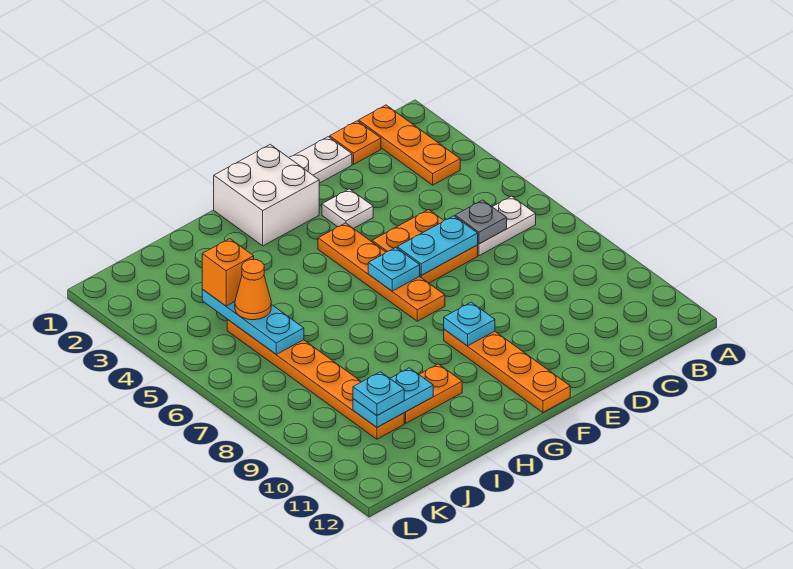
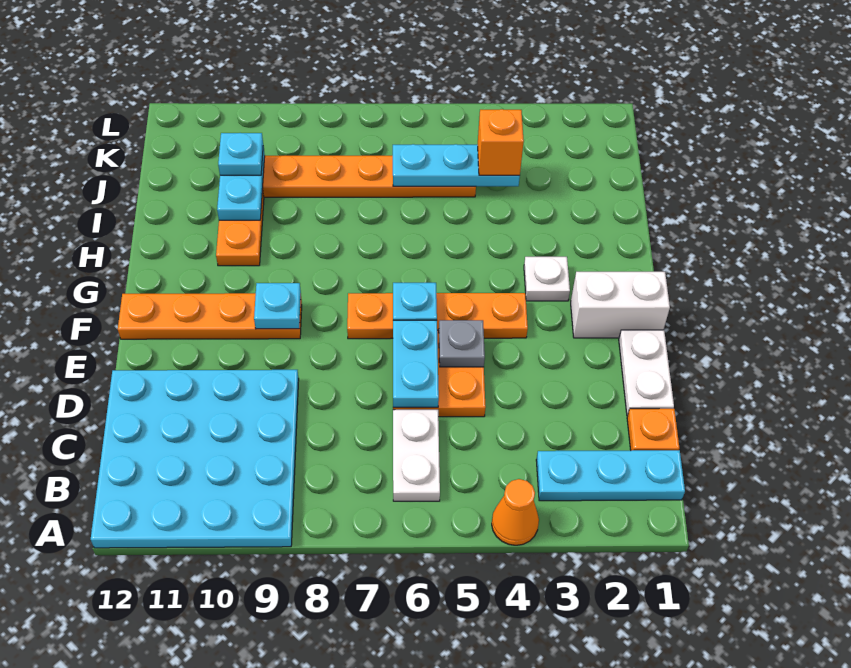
none -> cyan plate A9:D12 level 1
orange plate B1:B3 level 1 -> cyan plate B1:B3 level 1
grey plate C6 level 2 -> grey plate E5 level 2
white plate E3 level 1 -> white plate G3 level 1
white brick F1:G2 level 1 -> white brick F1:F2 level 1
orange cone J5 level 3 -> orange cone A4 level 1

